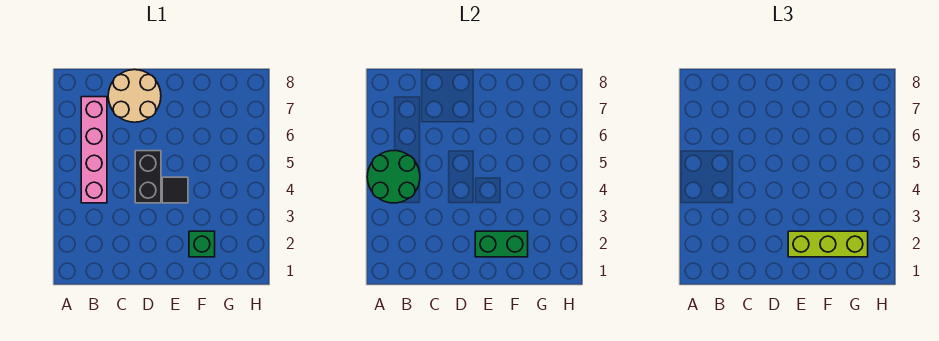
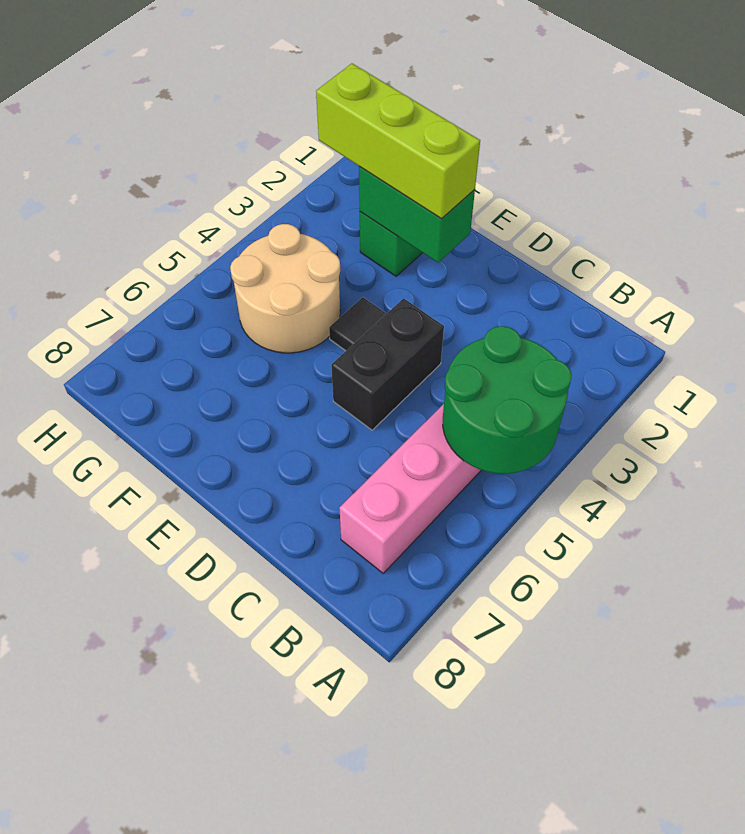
tan round brick C7:D8 level 1 -> tan round brick F4:G5 level 1

